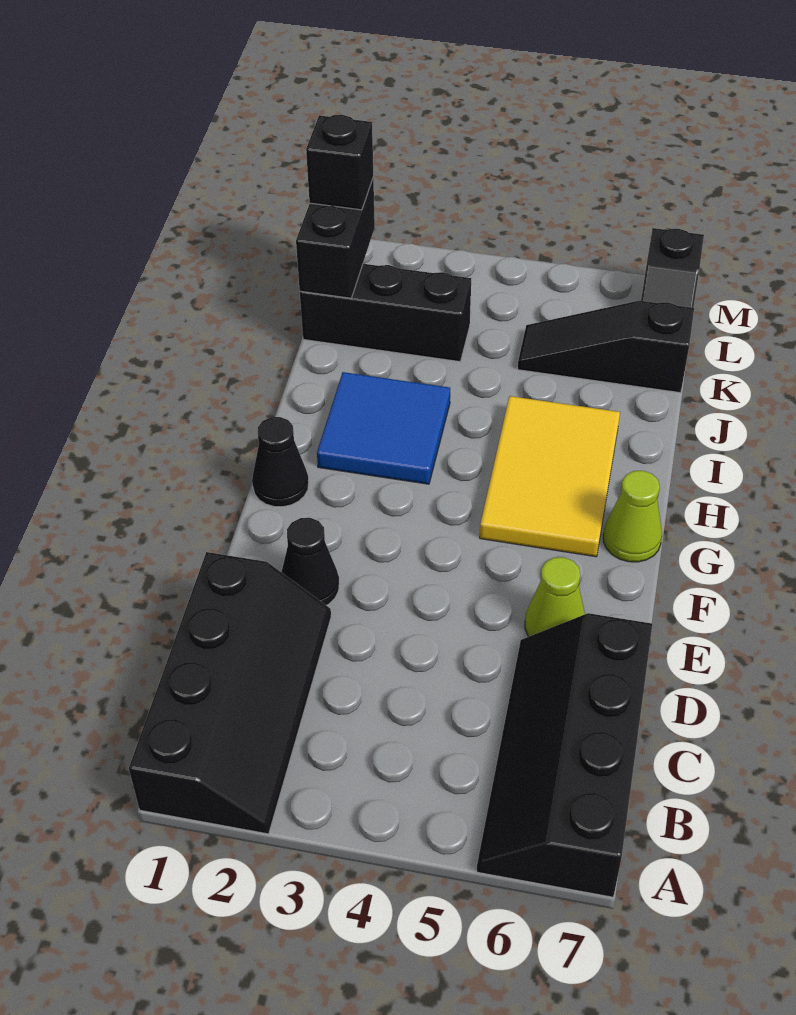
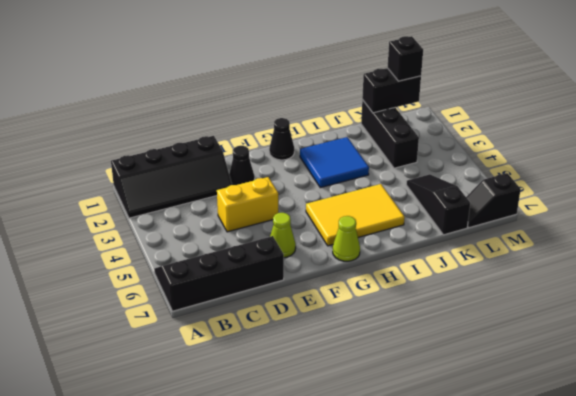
none -> yellow brick D4:E4 level 1

